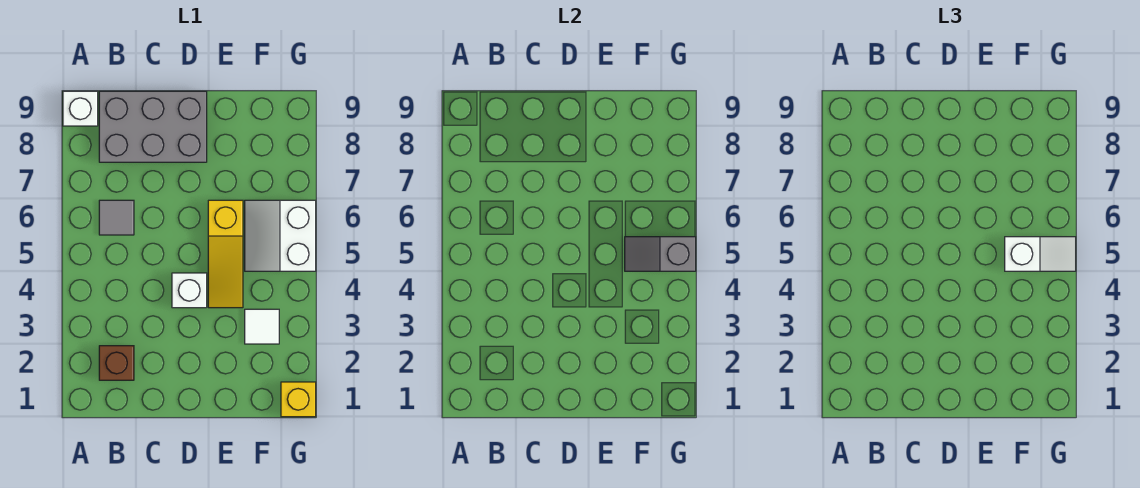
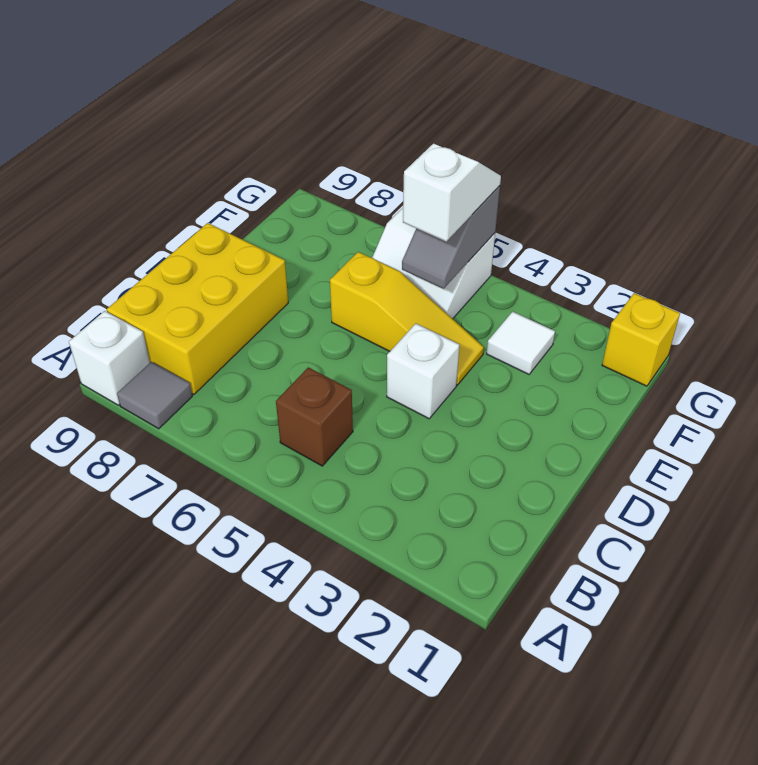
brown brick B2 level 1 -> brown brick B5 level 1
grey tile B6 level 1 -> grey tile A8 level 1
grey brick B8:D9 level 1 -> yellow brick B8:D9 level 1

